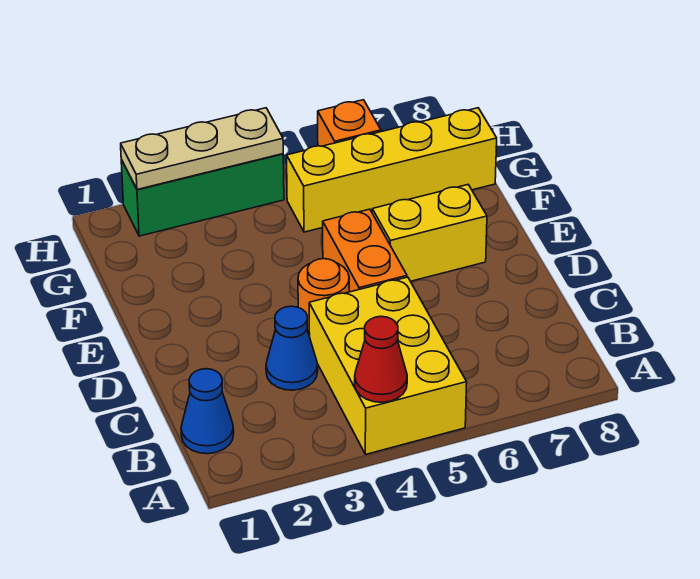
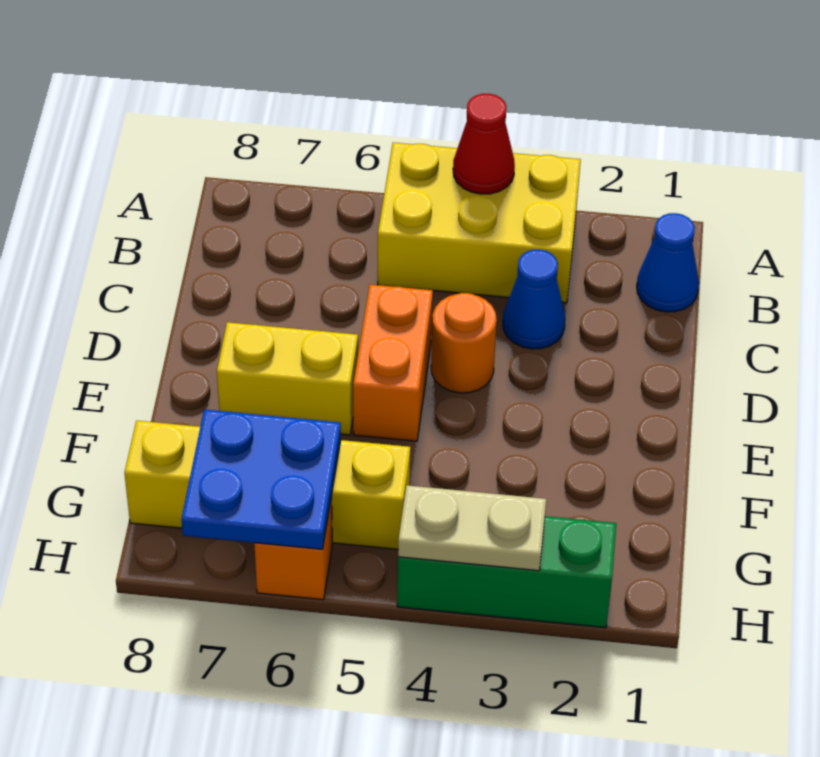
yellow brick A4:C5 level 1 -> yellow brick A3:B5 level 1
none -> blue plate G6:H7 level 2
tan plate H2:H4 level 2 -> tan plate H3:H4 level 2

